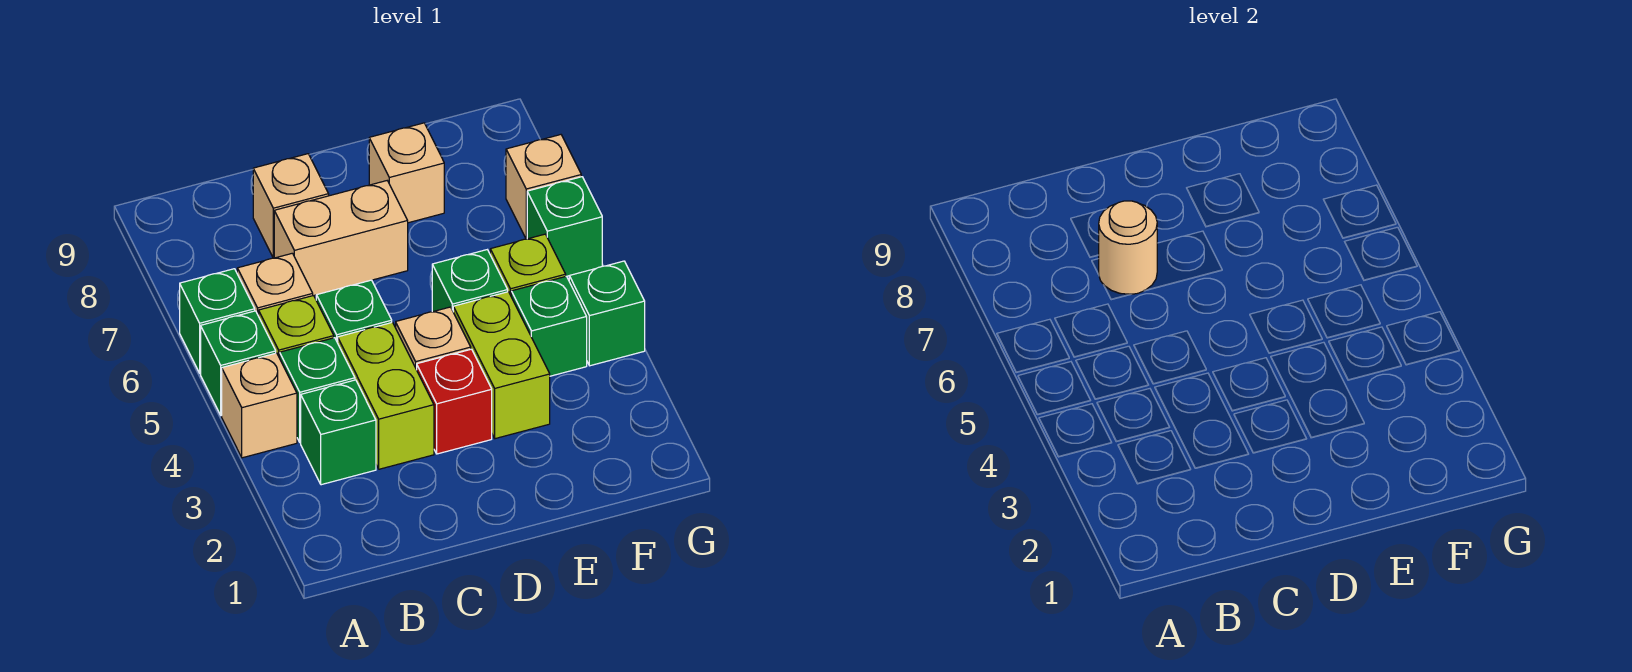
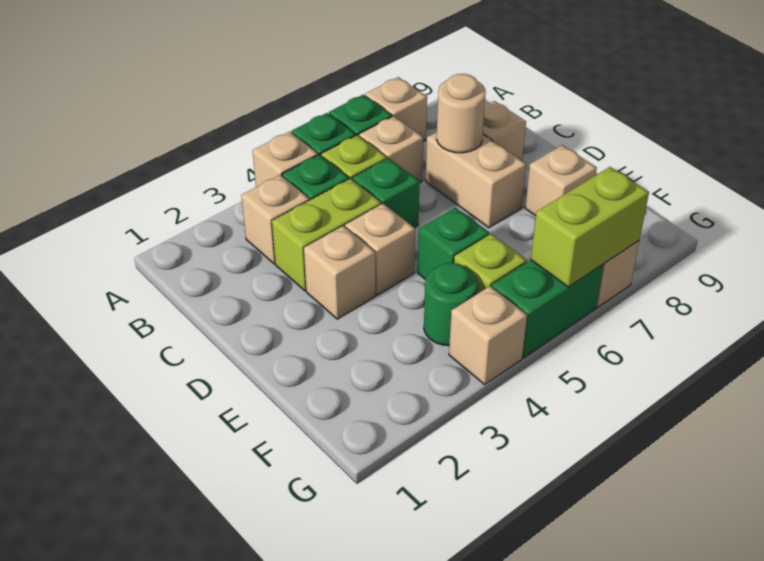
none -> tan brick A7 level 1
green brick B3 level 1 -> tan brick B3 level 1
red brick D3 level 1 -> tan brick D3 level 1
lime brick E3:E4 level 1 -> lime brick G6:G7 level 2
green brick F4 level 1 -> green round brick F4 level 1
green brick G4 level 1 -> tan brick G4 level 1
green brick G6 level 1 -> green brick G5:G6 level 1

